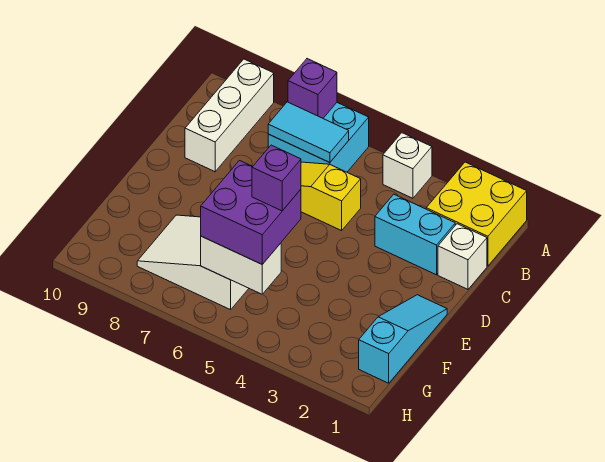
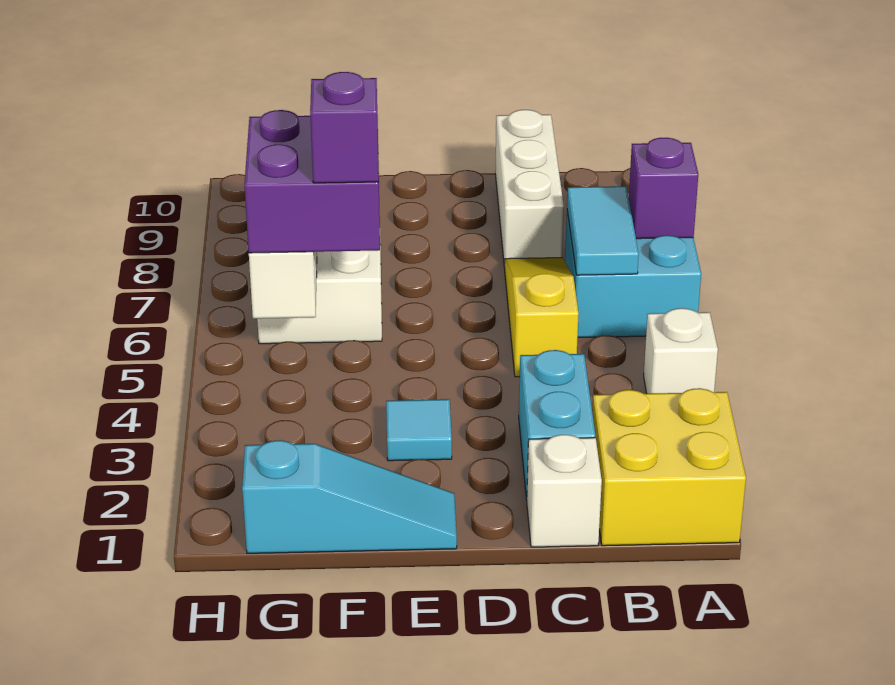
white brick A9:C9 level 1 -> white brick C8:C10 level 1
none -> cyan tile E3 level 1

